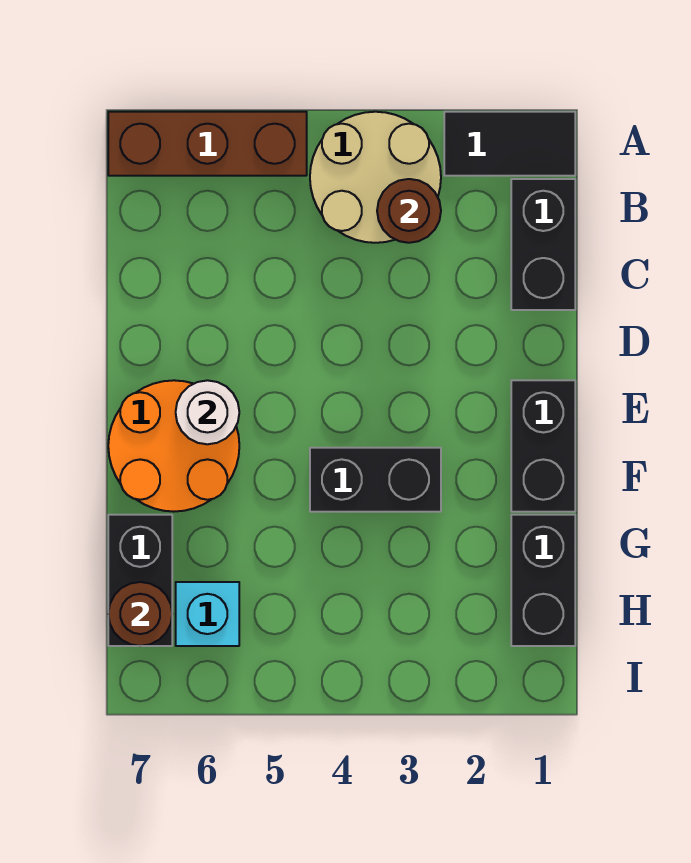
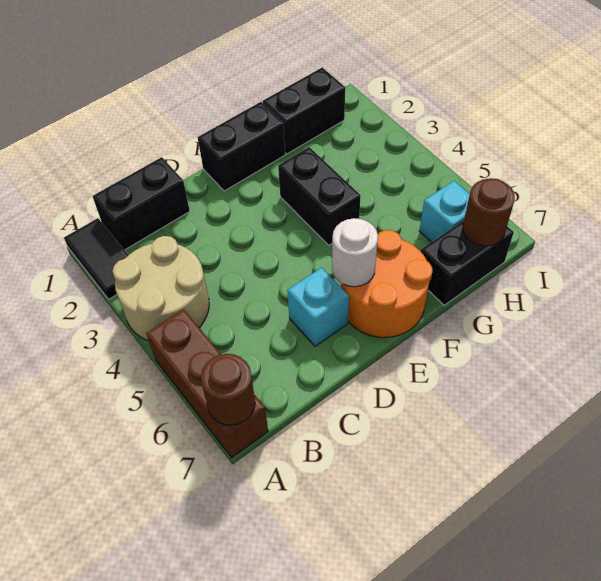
brown round brick B3 level 2 -> brown round brick A7 level 2
none -> cyan brick D6 level 1

